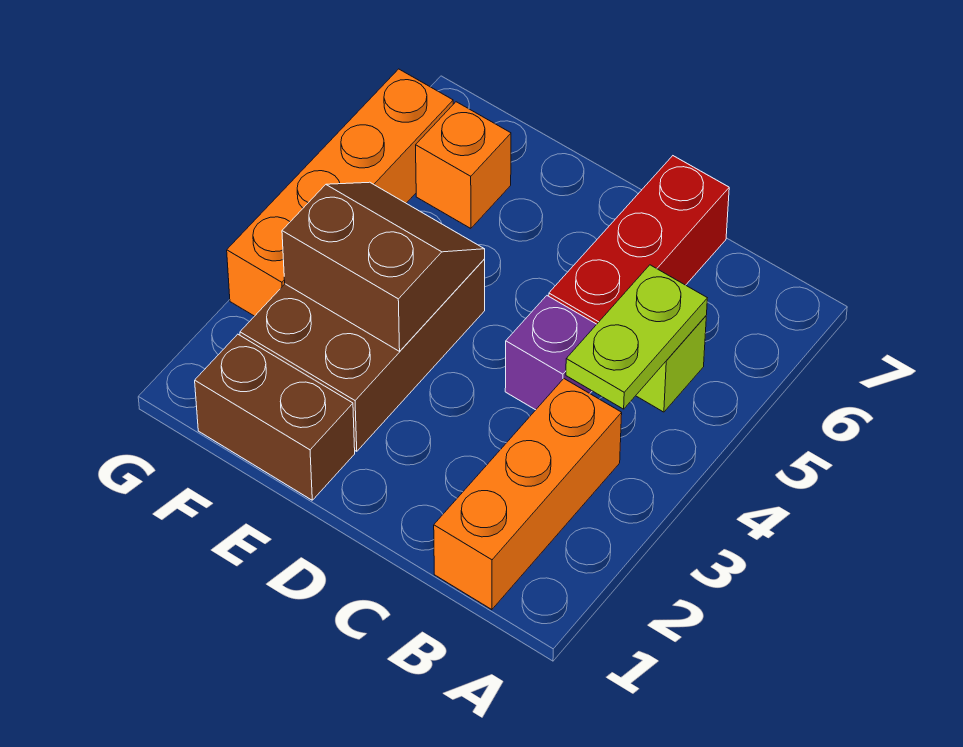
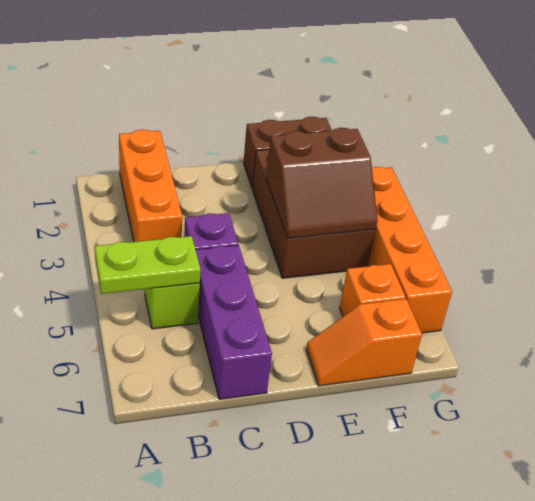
lime plate B4:B5 level 2 -> lime plate A5:B5 level 2
red brick C5:C7 level 1 -> purple brick C5:C7 level 1
none -> orange slope E7:F7 level 1 top F

